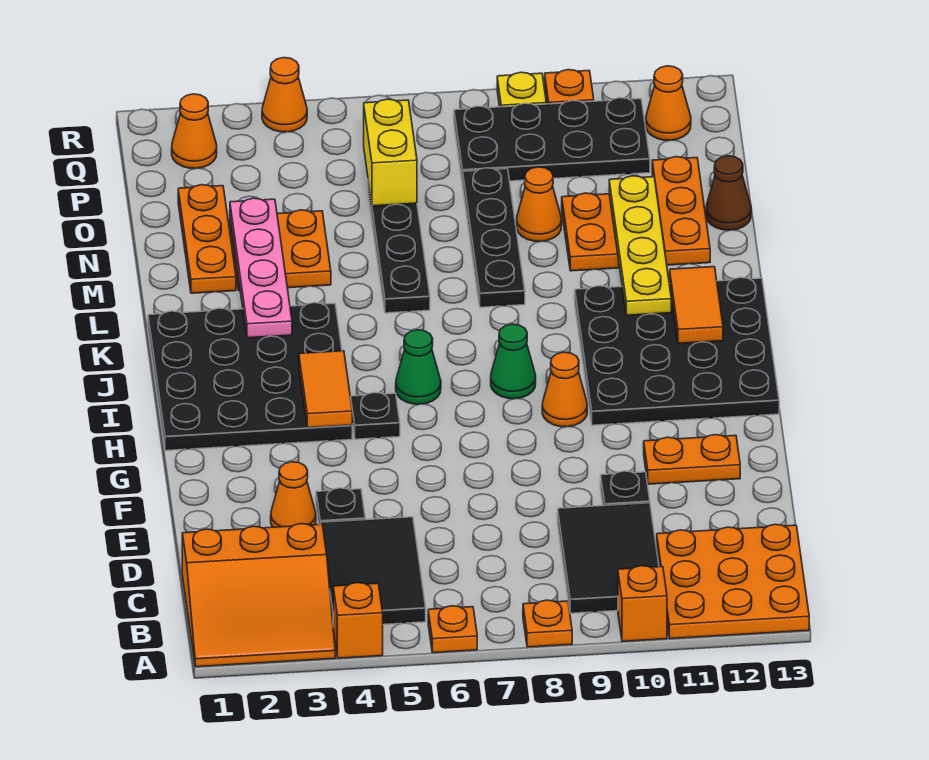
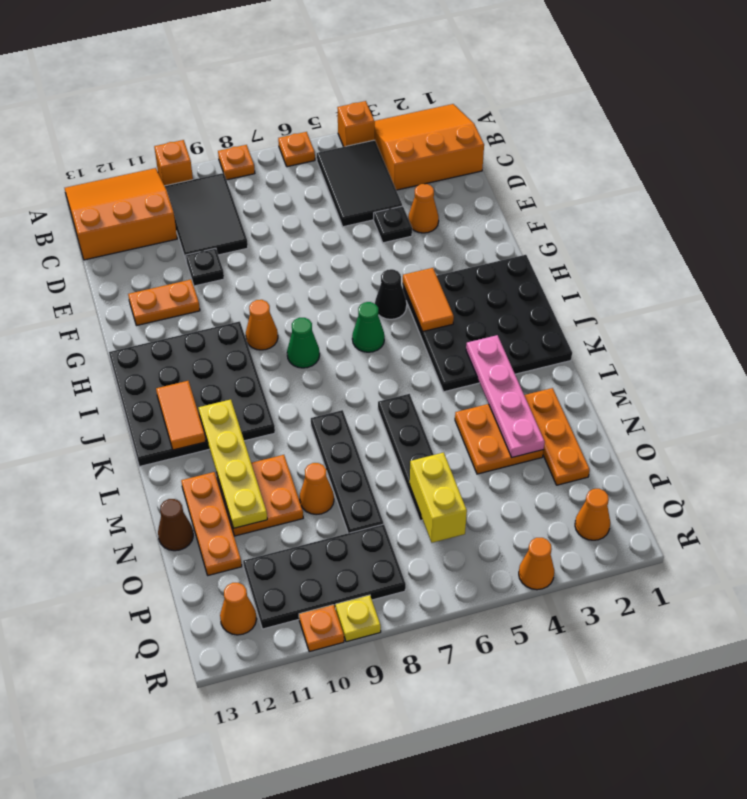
orange plate A11:C13 level 1 -> orange slope A11:C13 level 1 top C
black plate H5 level 1 -> black cone H5 level 1

